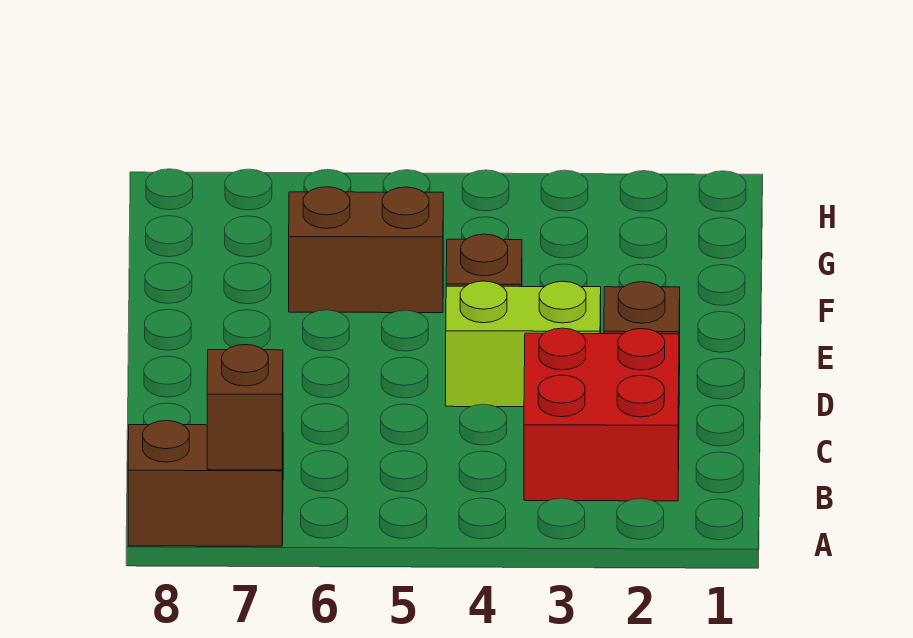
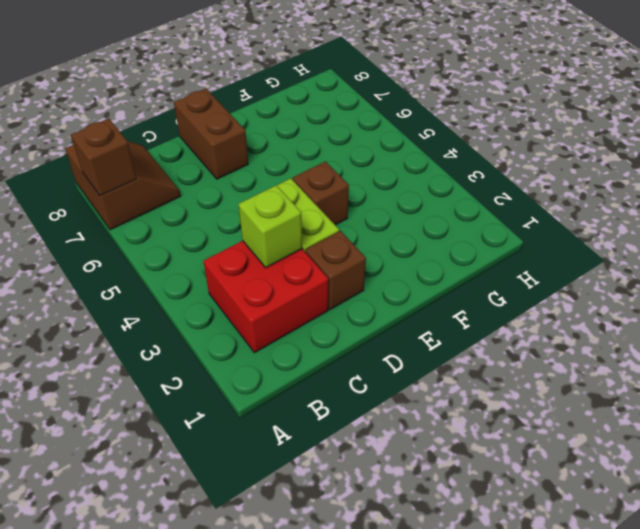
none -> lime brick C3 level 2
brown brick F5:F6 level 1 -> brown brick D7:D8 level 1

